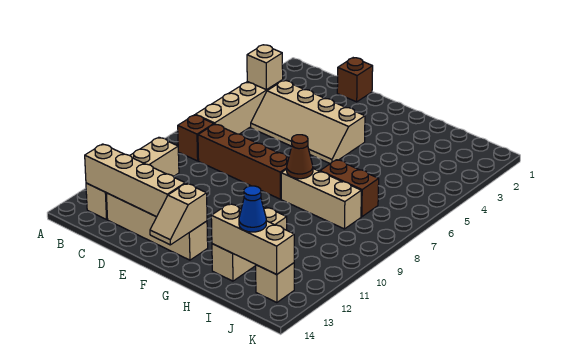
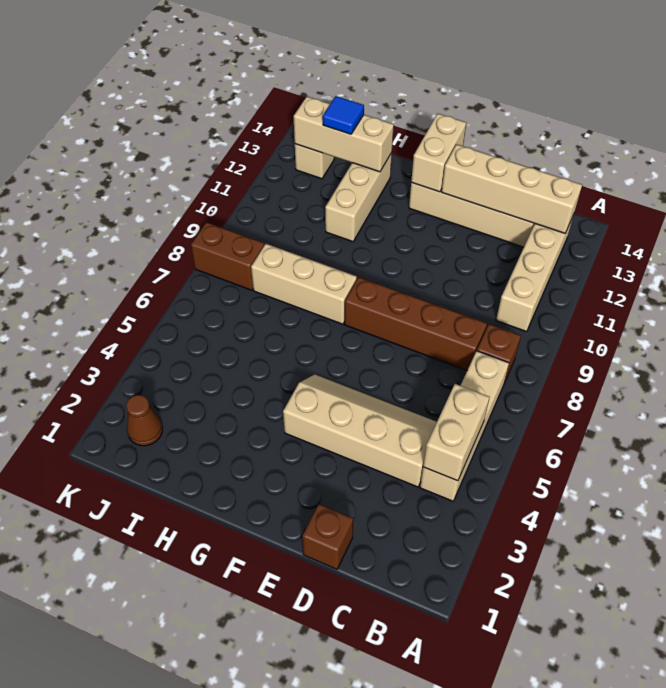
tan brick B4 level 2 -> tan brick B4:B5 level 2
tan slope F13:F14 level 2 top 13 -> tan brick F13:F14 level 2
brown cone G8 level 2 -> brown cone J2 level 1
brown brick H7:I7 level 1 -> brown brick J8:K8 level 1
blue cone I13 level 3 -> blue tile I13 level 3

